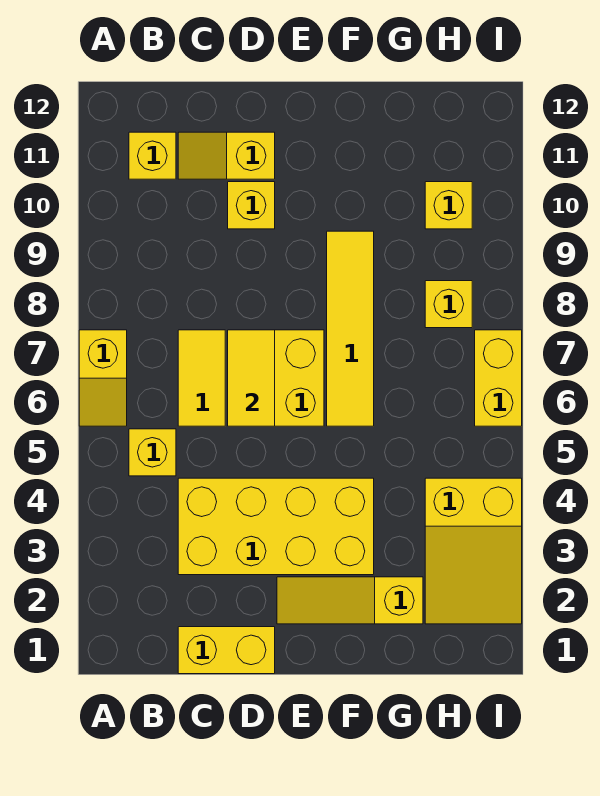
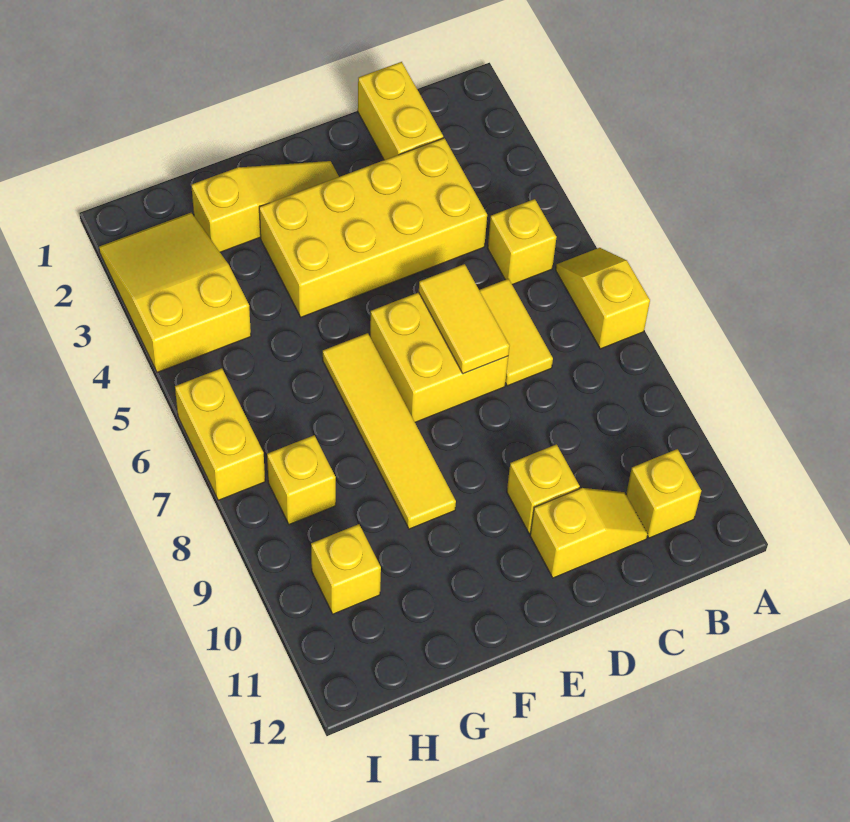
yellow brick C1:D1 level 1 -> yellow brick C1:C2 level 1

